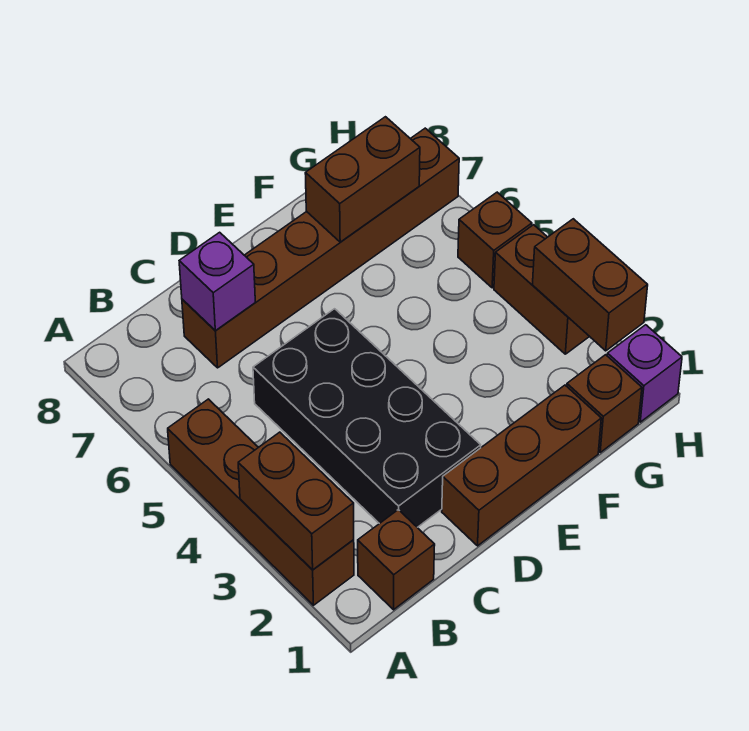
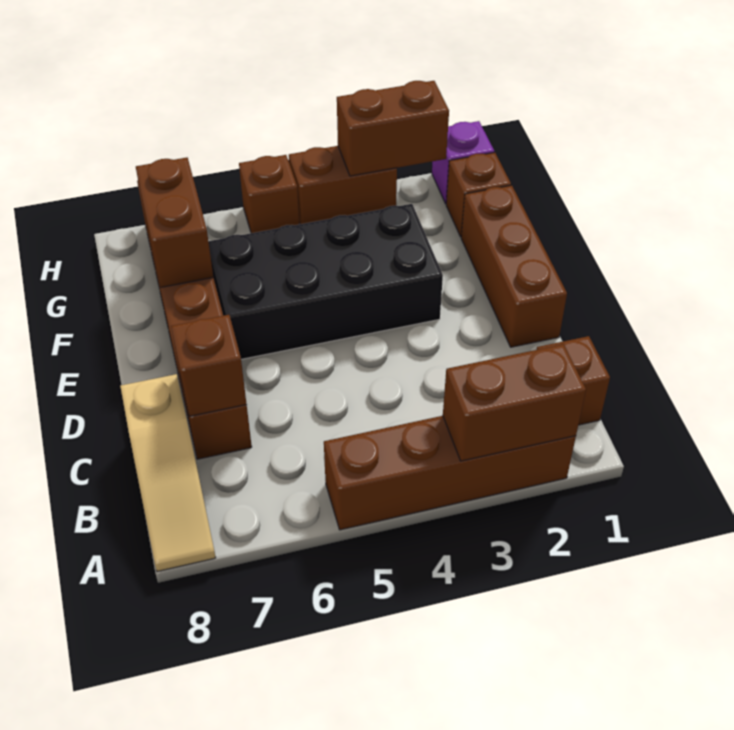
none -> tan slope A8:C8 level 1 top C
black brick C2:D5 level 1 -> black brick E3:F6 level 1
purple brick C7 level 2 -> brown brick C7 level 2

